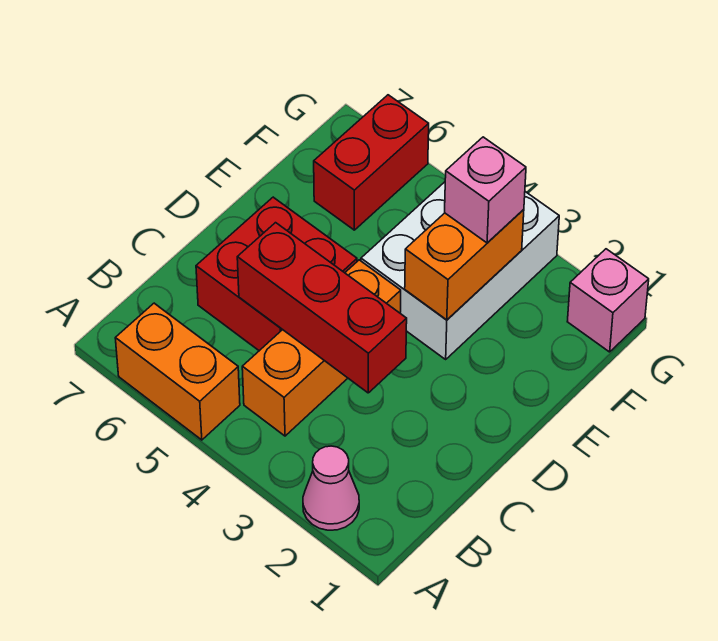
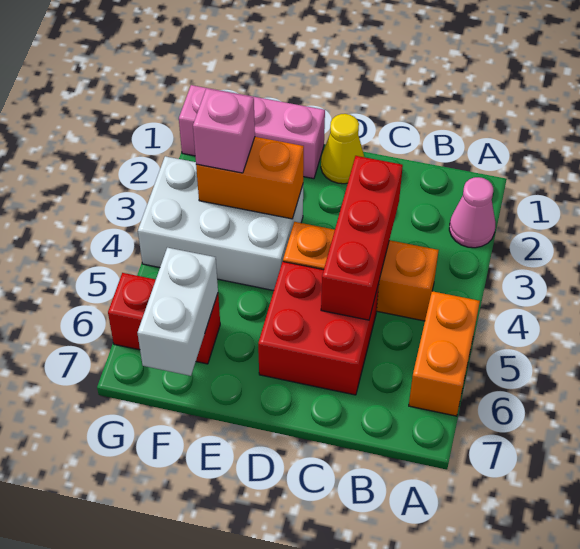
none -> yellow cone D1 level 1
none -> white brick F6:F7 level 2
pink brick G1 level 1 -> pink brick E1:G1 level 1

